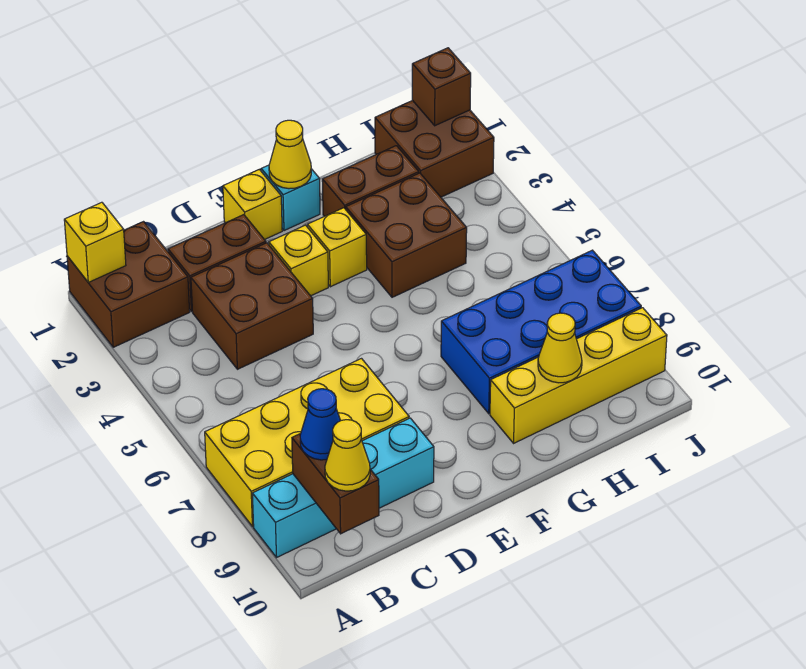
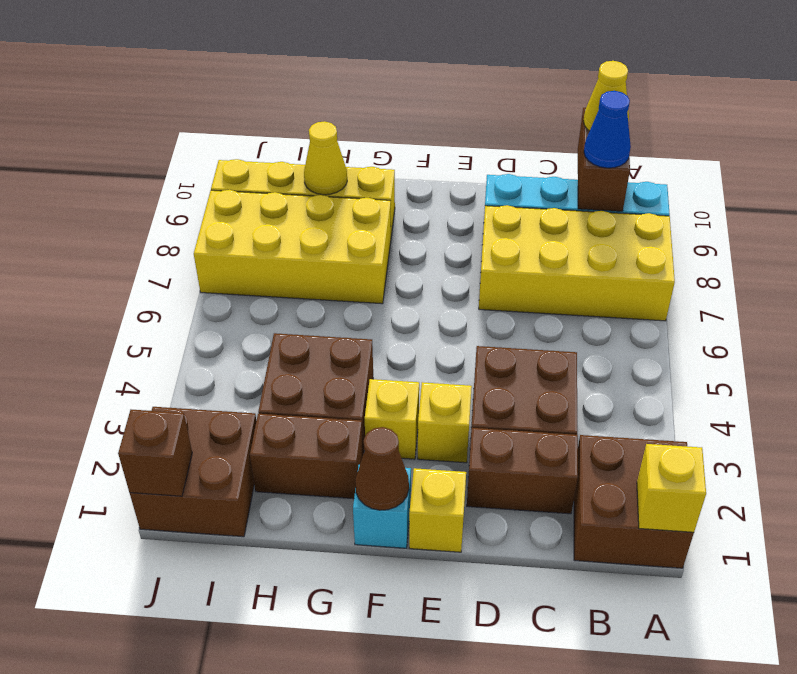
yellow cone F1 level 2 -> brown cone F1 level 2
blue brick G7:J8 level 1 -> yellow brick G7:J8 level 1

